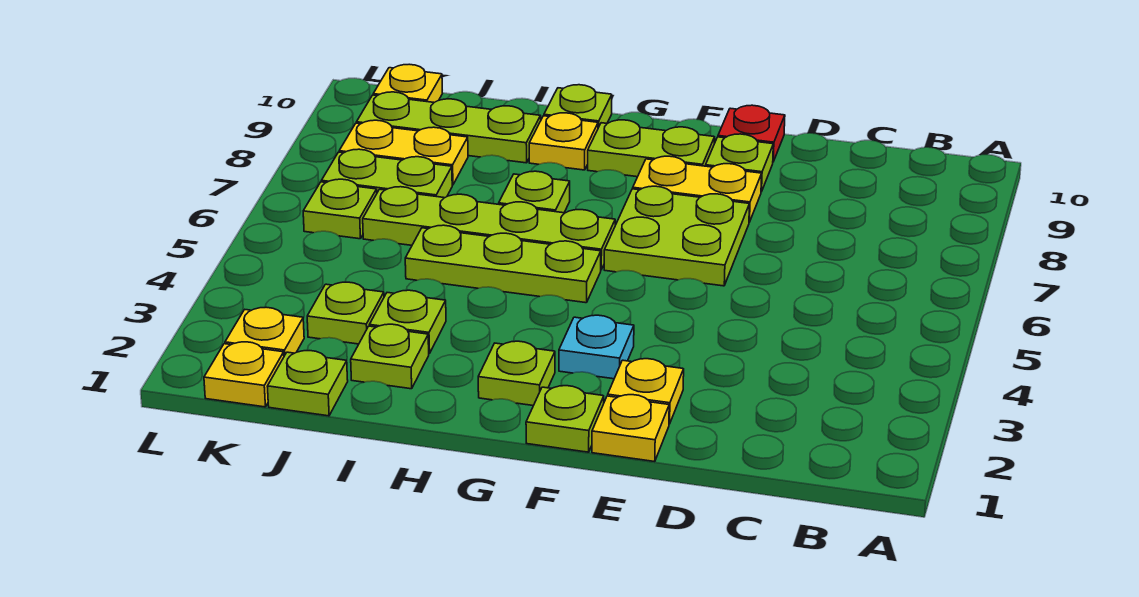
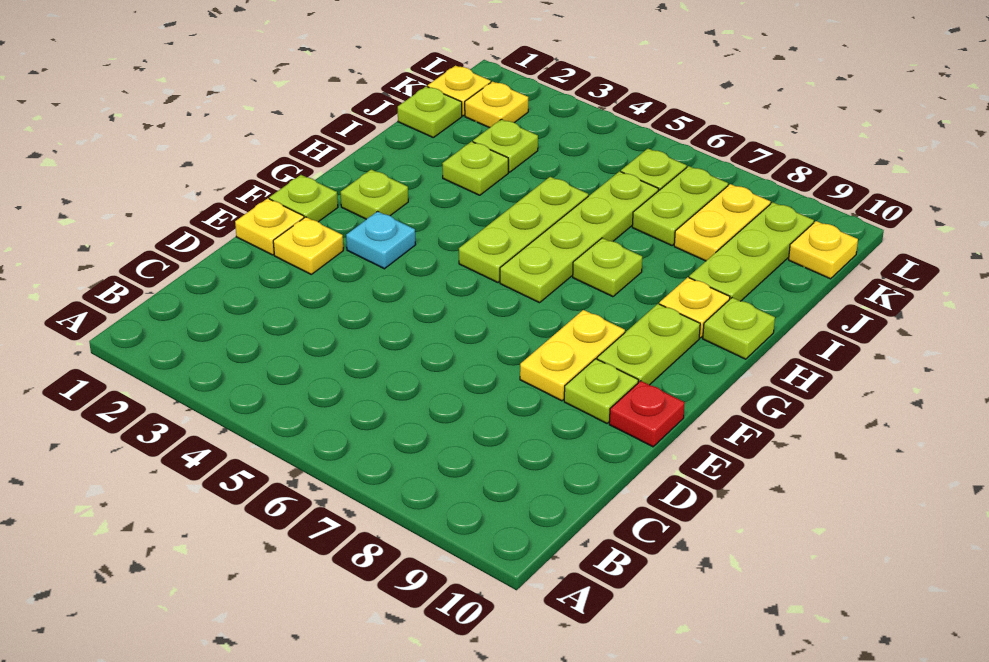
lime plate E6:F7 level 1 -> none
lime plate I2 level 1 -> none

